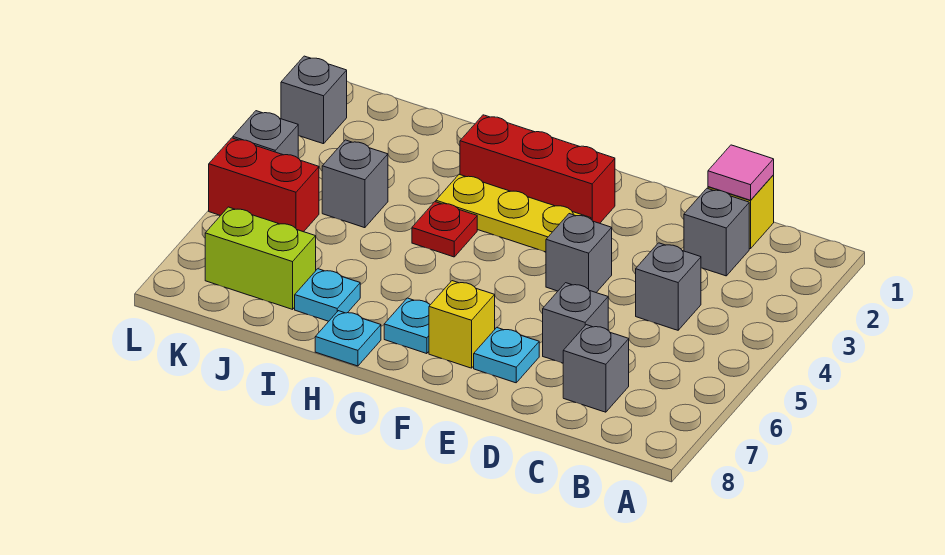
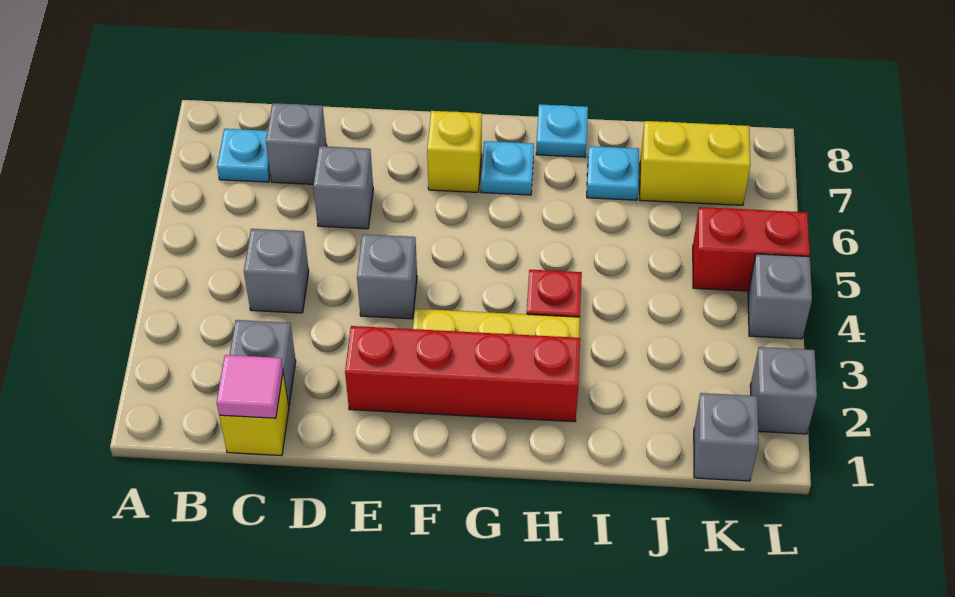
cyan plate E7 level 1 -> cyan plate B7 level 1
red brick F2:H2 level 1 -> red brick E2:H2 level 1
grey brick J4 level 1 -> grey brick K1 level 1
lime brick J7:K7 level 1 -> yellow brick J7:K7 level 1

